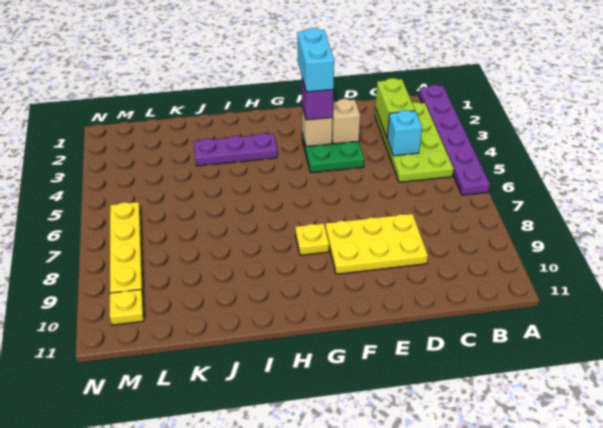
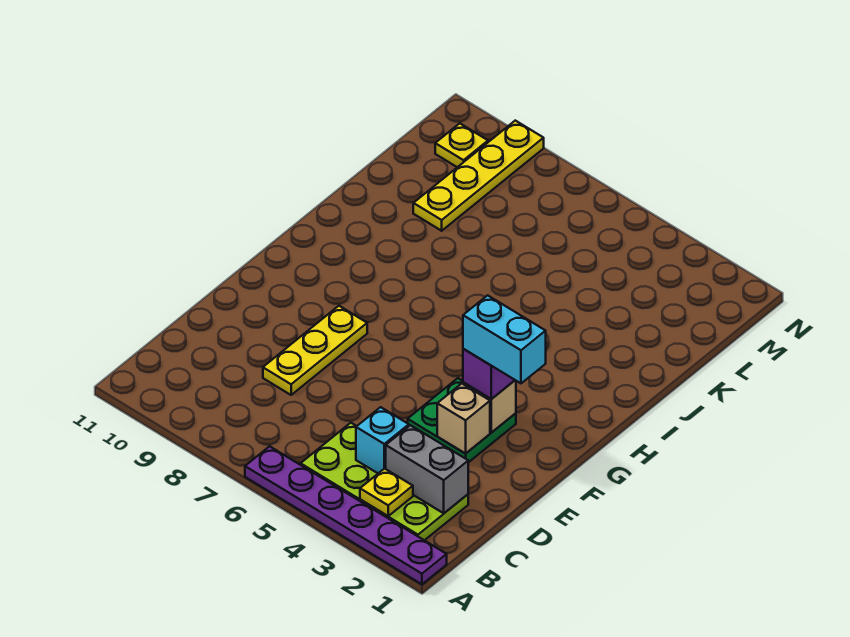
lime brick C2:C3 level 2 -> grey brick C2:C3 level 2
yellow plate D8:F9 level 1 -> yellow plate D8:F8 level 1
yellow plate G8 level 1 -> yellow plate B3 level 2
purple plate H3:J3 level 1 -> none
yellow plate M6:M9 level 1 -> yellow plate K9:N9 level 1

